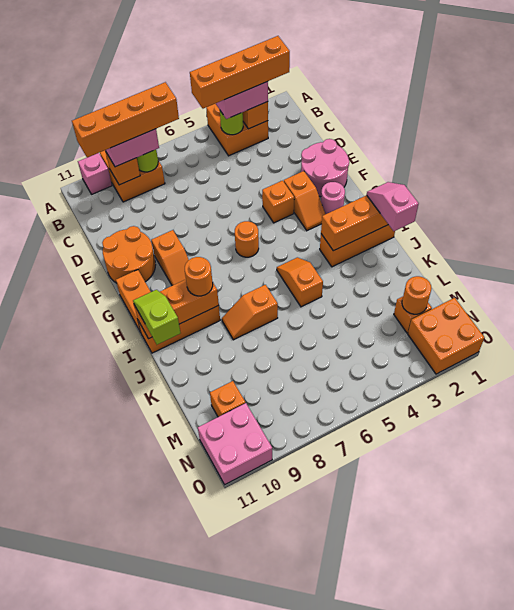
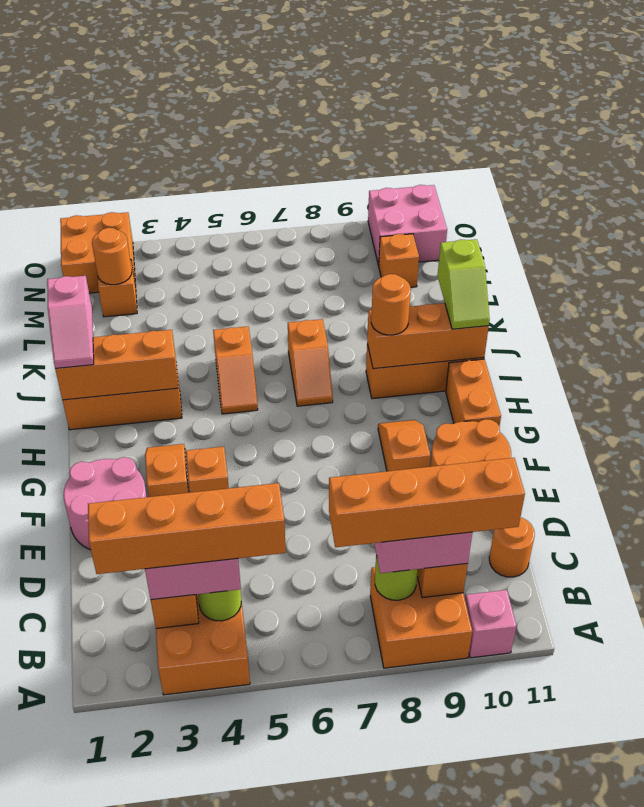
pink round brick G2 level 1 -> none
orange round brick G6 level 1 -> orange round brick C11 level 1
orange slope J7:J8 level 1 top 7 -> orange slope I7:J7 level 1 top J

